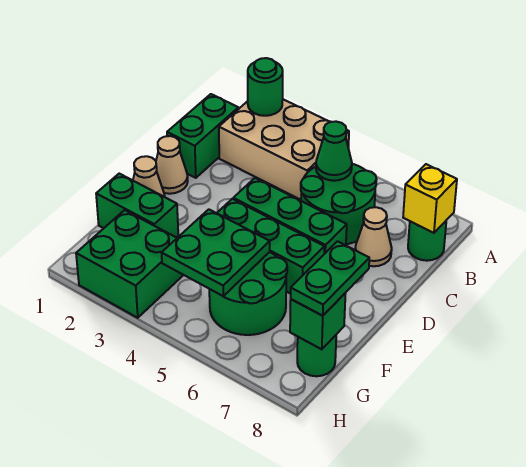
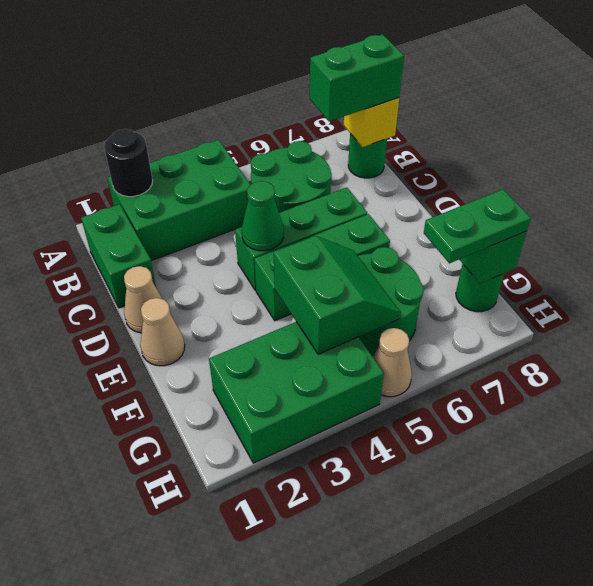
tan brick A2:B4 level 1 -> green brick A2:B4 level 1
green round brick A2 level 2 -> black round brick A2 level 2
green cone B5 level 2 -> green cone D4 level 2
tan cone C7 level 1 -> tan cone H5 level 1
green brick F1:F2 level 1 -> green brick B7:B8 level 3
green plate F4:G5 level 2 -> green slope F4:G5 level 2 top 4
green plate F8:G8 level 3 -> green plate G7:G8 level 3
green brick G2:H3 level 1 -> green brick G2:H4 level 1

